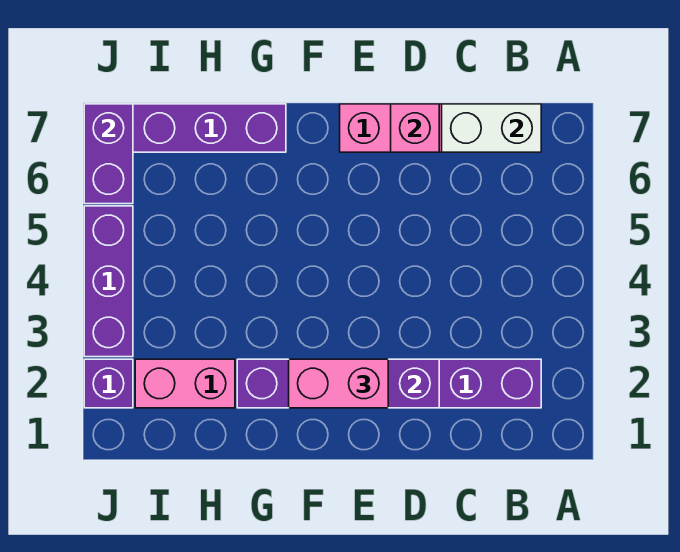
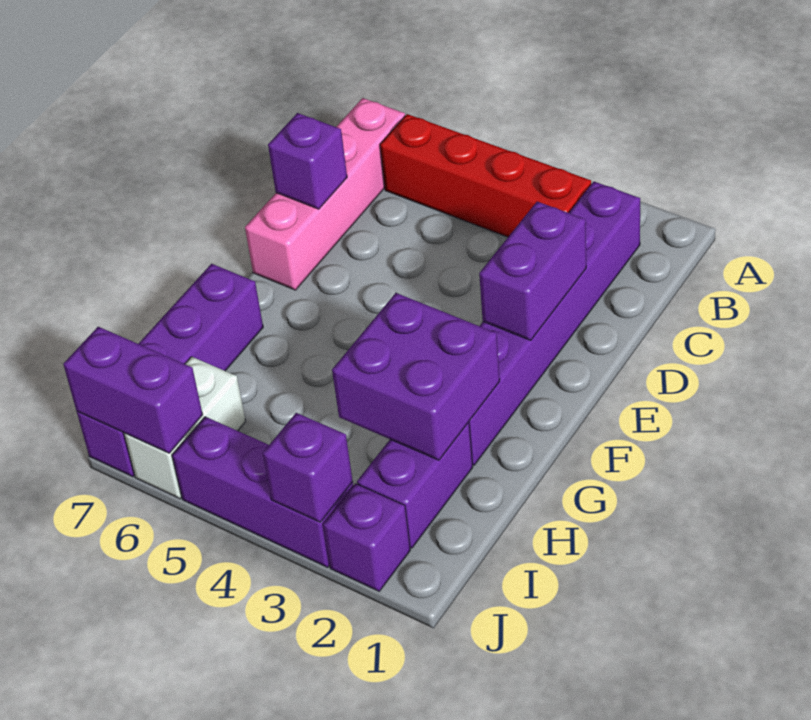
none -> red brick B3:B6 level 1
white brick B7:C7 level 2 -> white brick I6:J6 level 1
pink brick D7 level 2 -> purple brick D7 level 2
pink brick E2:F2 level 3 -> none
none -> purple brick G2:H3 level 2
pink brick H2:I2 level 1 -> purple brick H2:I2 level 1
none -> purple brick J3 level 2

